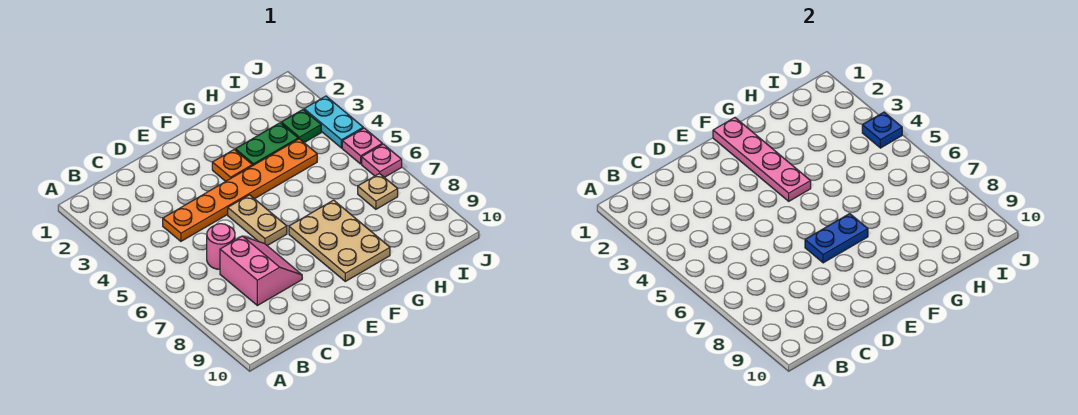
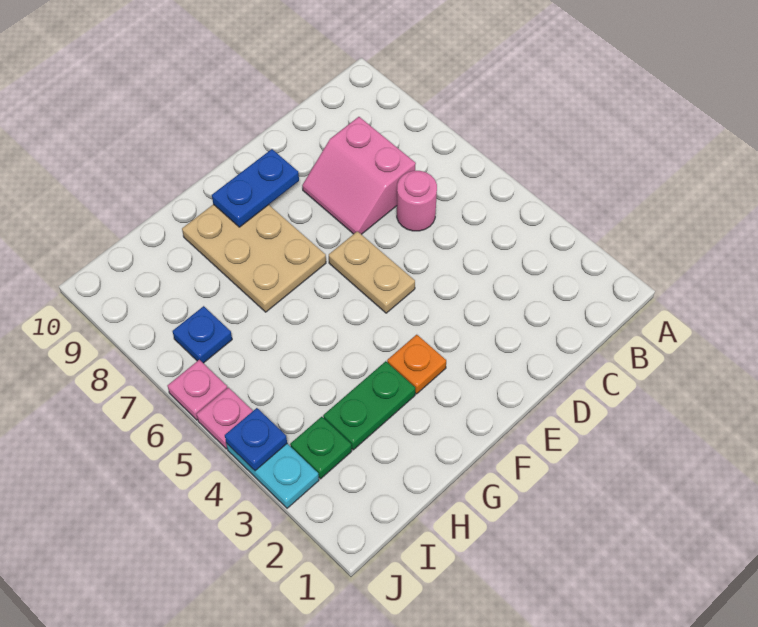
orange plate C4:H4 level 1 -> none
blue plate E7:F7 level 2 -> blue plate E9:F9 level 2
pink plate F1:F4 level 2 -> none
tan plate I7 level 1 -> blue plate I7 level 1

